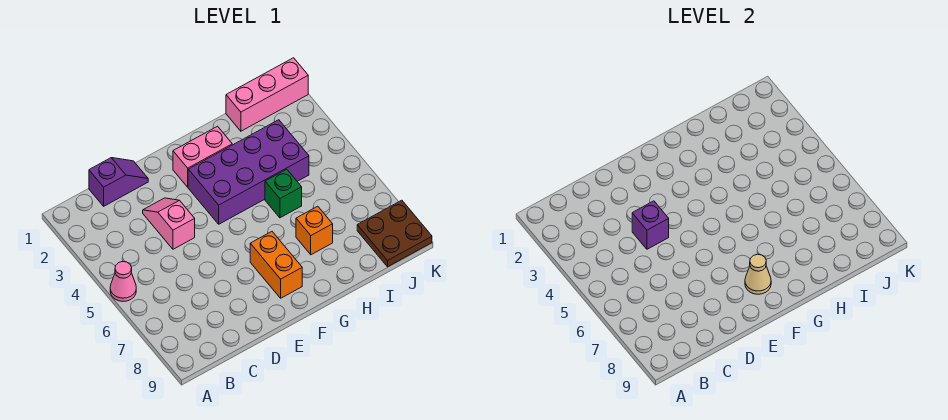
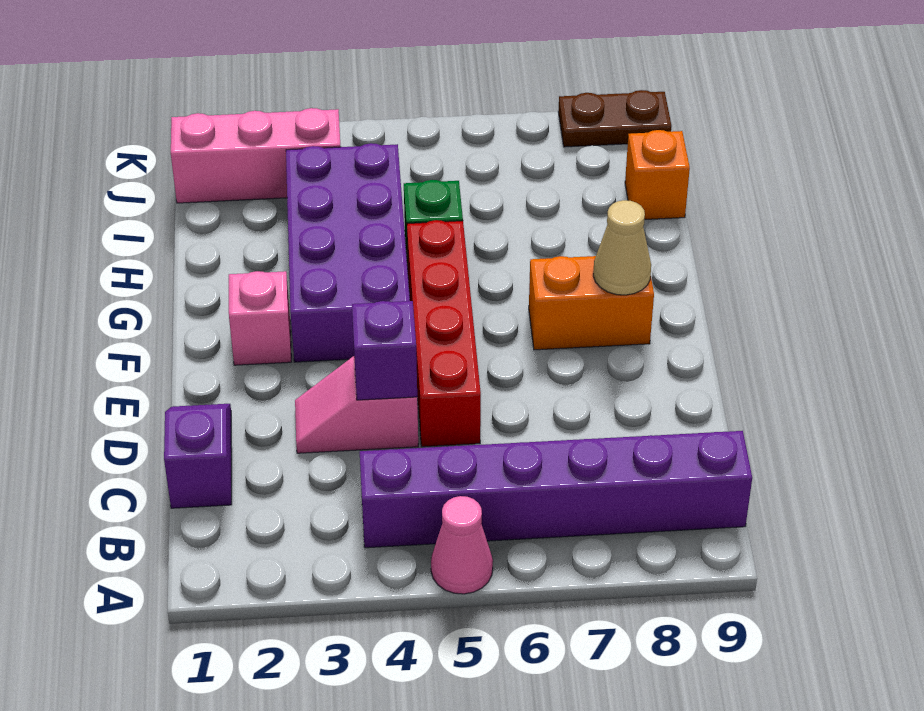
none -> purple brick B4:B9 level 1
none -> red brick D5:G5 level 1
pink brick F2:G2 level 1 -> pink brick F2 level 1
orange brick H7 level 1 -> orange brick I9 level 1
pink brick I1:K1 level 1 -> pink brick J1:J3 level 1
brown plate J8:K9 level 1 -> brown plate K8:K9 level 1

